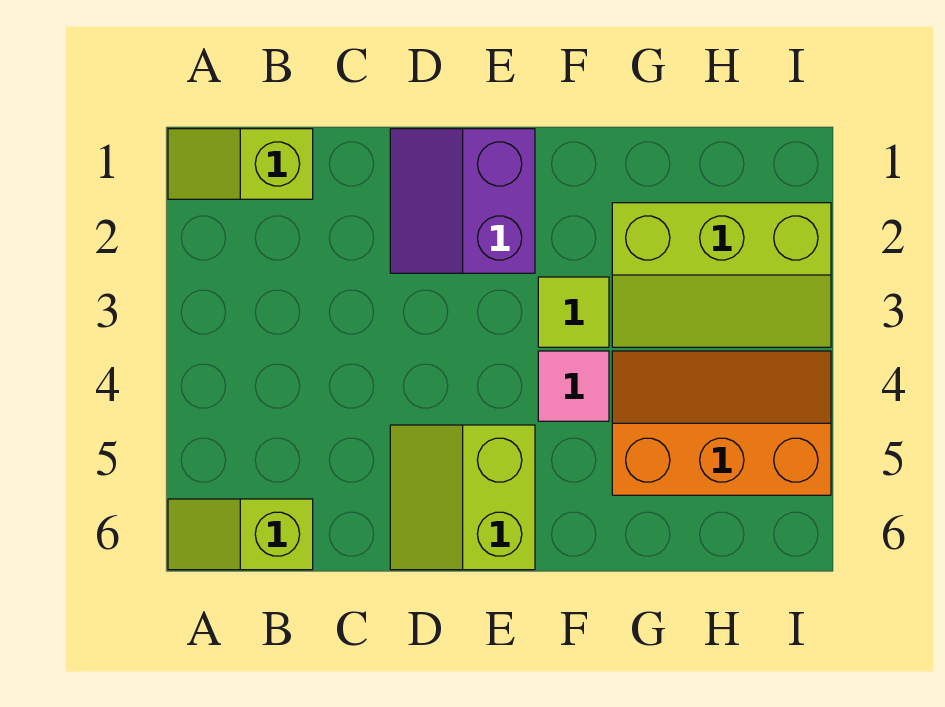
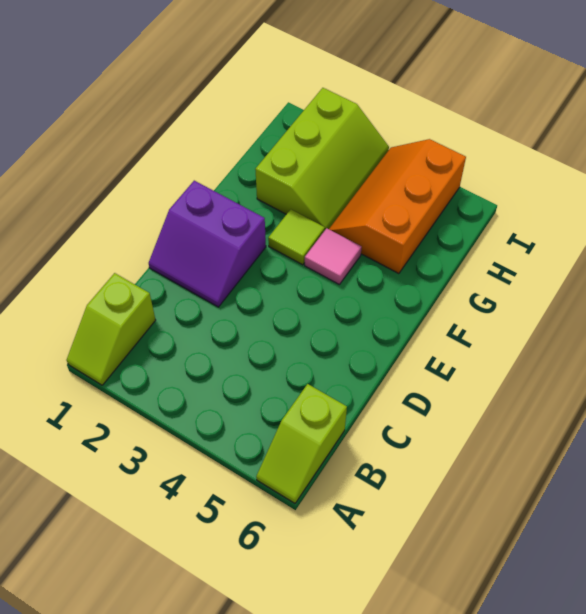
lime slope D5:E6 level 1 top E -> none

